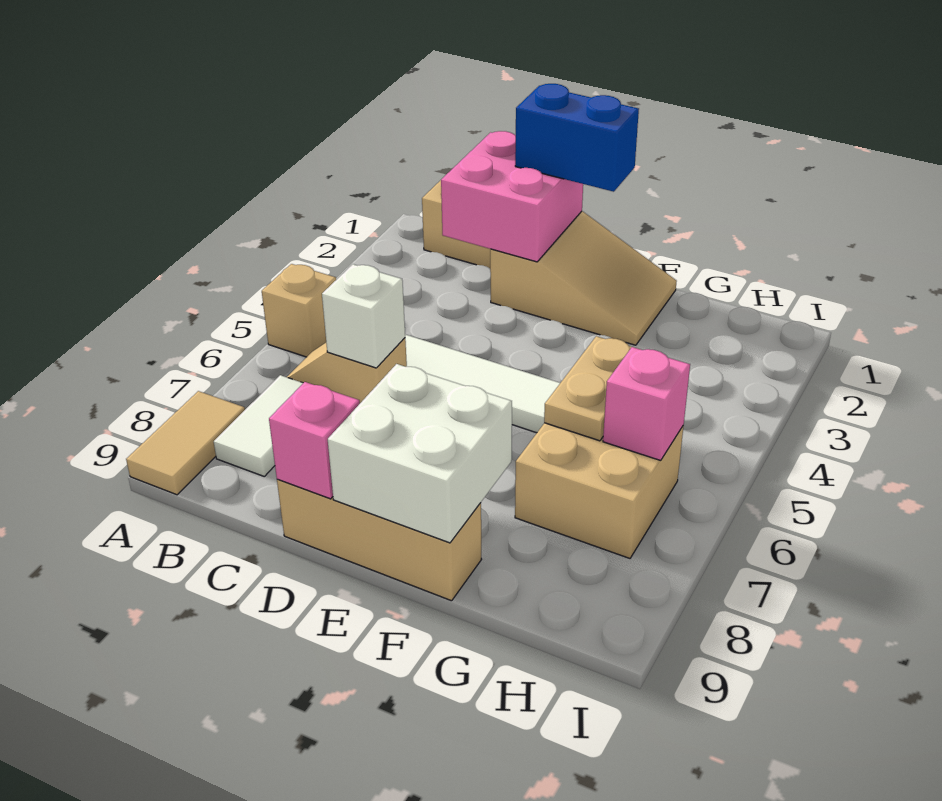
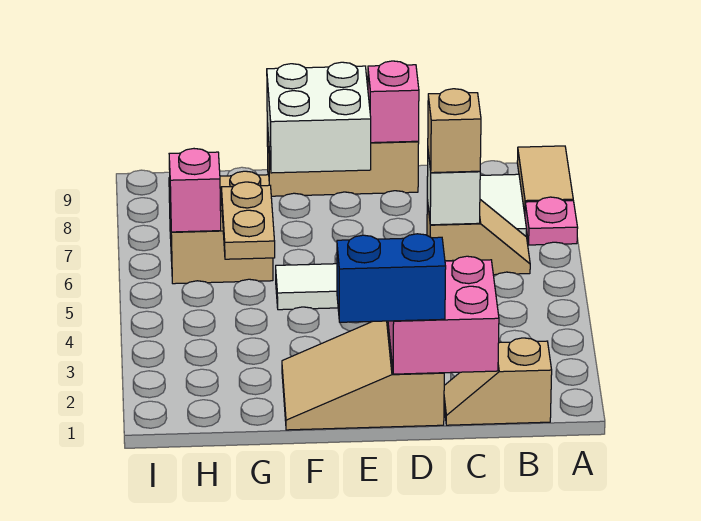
tan brick A5 level 1 -> tan brick C6 level 3
none -> pink plate A7 level 1

